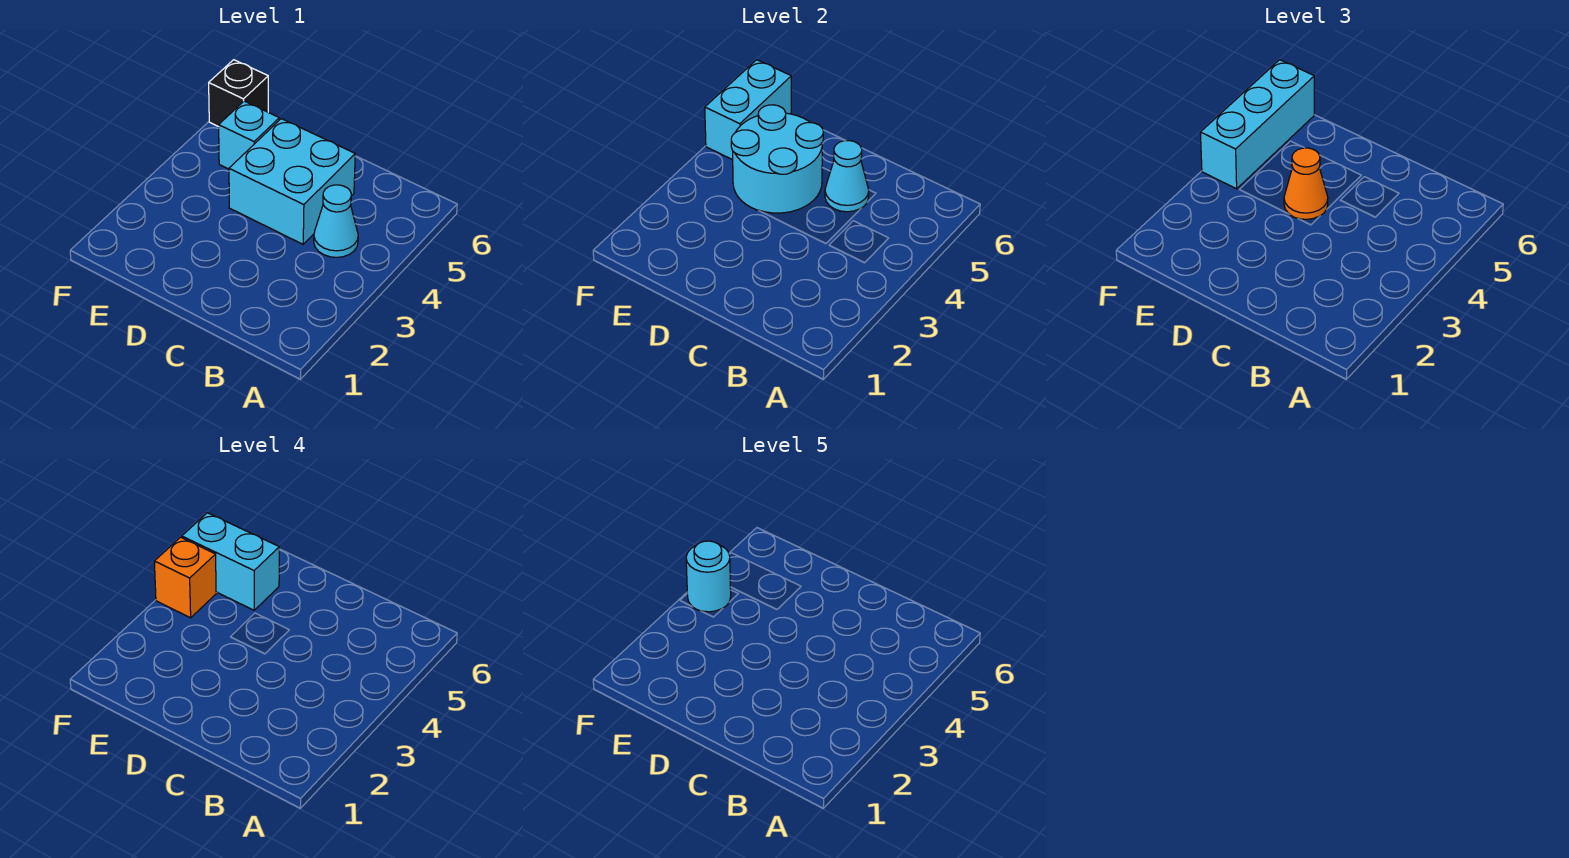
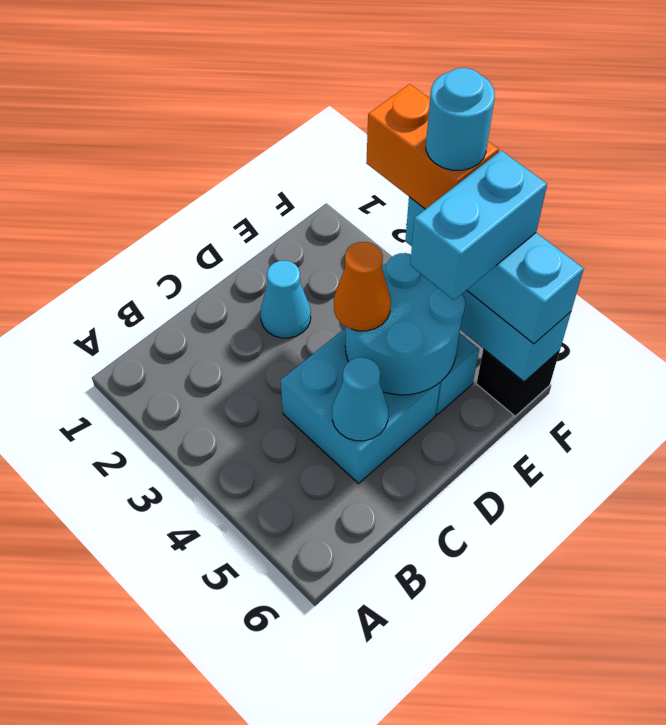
cyan cone B4 level 1 -> cyan cone D2 level 1
orange brick F4 level 4 -> orange brick F3:F4 level 4

